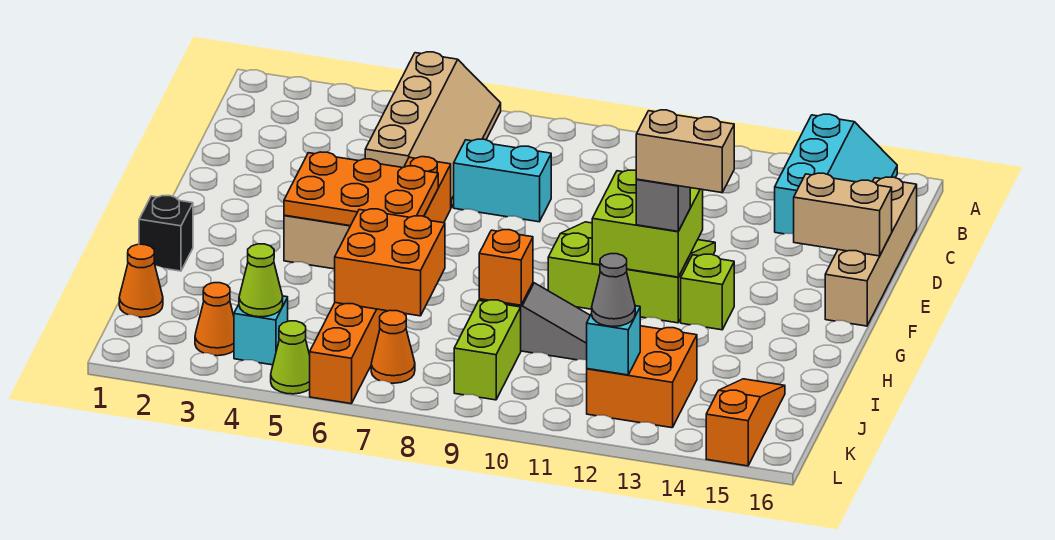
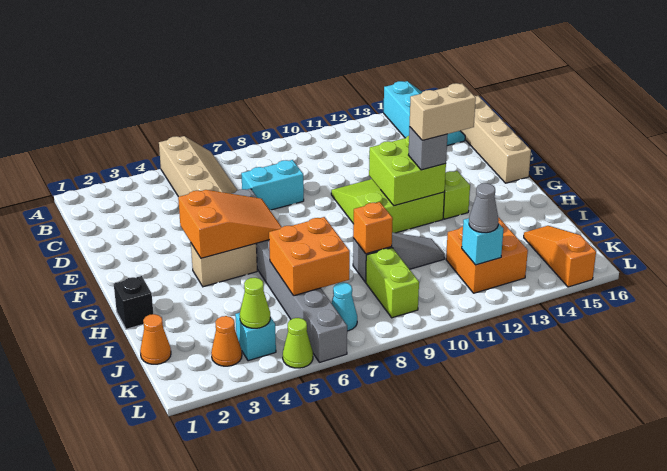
orange brick E6:L6 level 1 -> grey brick E6:L6 level 1
tan brick E15:E16 level 2 -> none
orange plate F4:G6 level 2 -> orange slope F4:G6 level 2 top 4
orange cone K7 level 1 -> cyan cone K7 level 1

